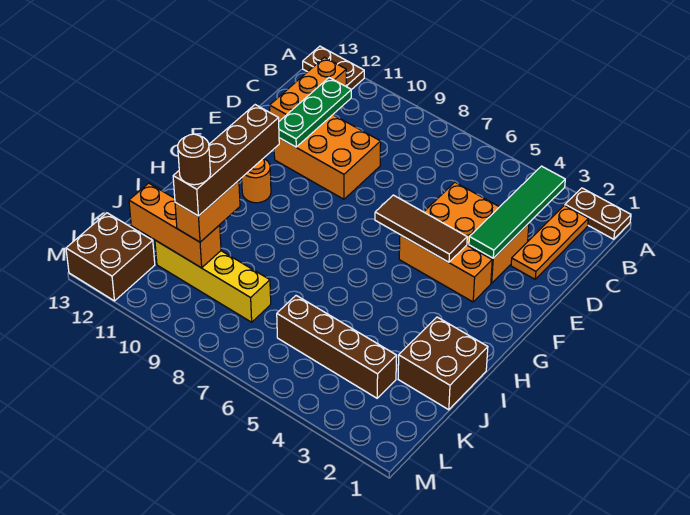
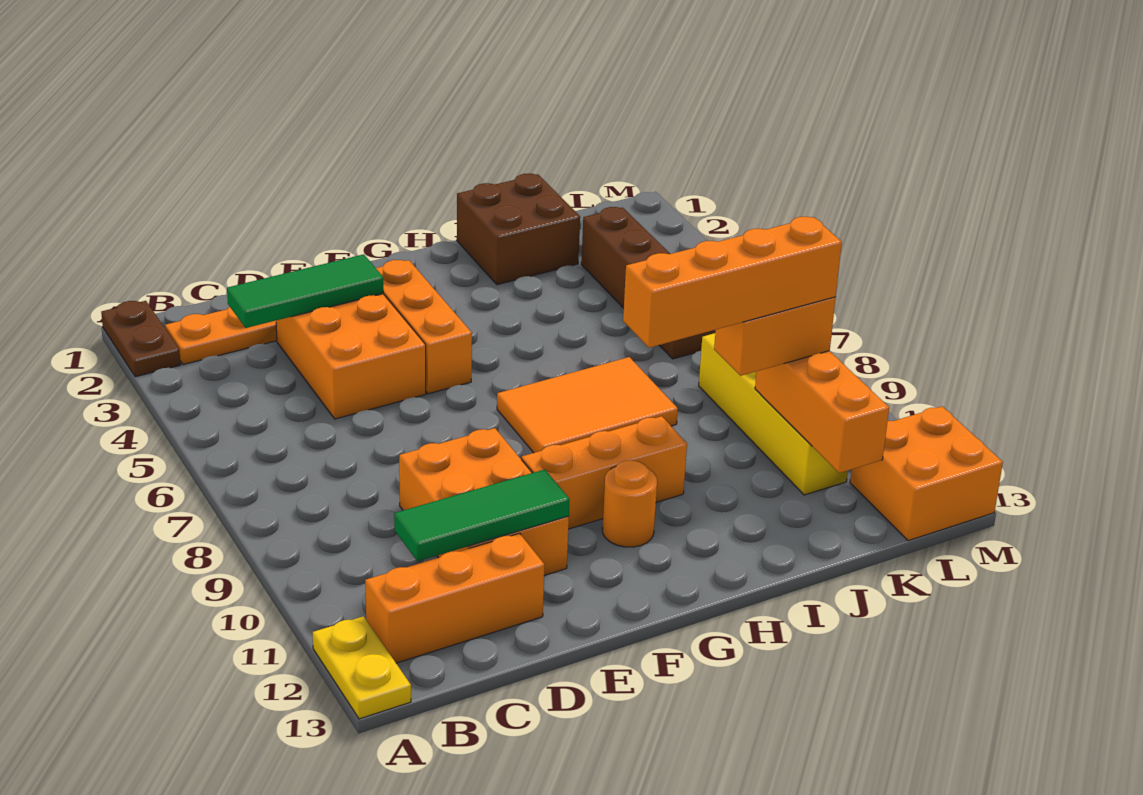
brown plate A12:A13 level 1 -> yellow plate A12:A13 level 1
green tile B3:E3 level 2 -> green tile C3:E3 level 2
green plate C11:E11 level 2 -> green tile C11:E11 level 2
brown tile F4:F6 level 2 -> none
none -> orange brick F10:H10 level 1
none -> orange tile G7:I8 level 1
brown brick H10:K10 level 4 -> orange brick H10:K10 level 4
brown round brick K10 level 5 -> none
brown brick L12:M13 level 1 -> orange brick L12:M13 level 1

